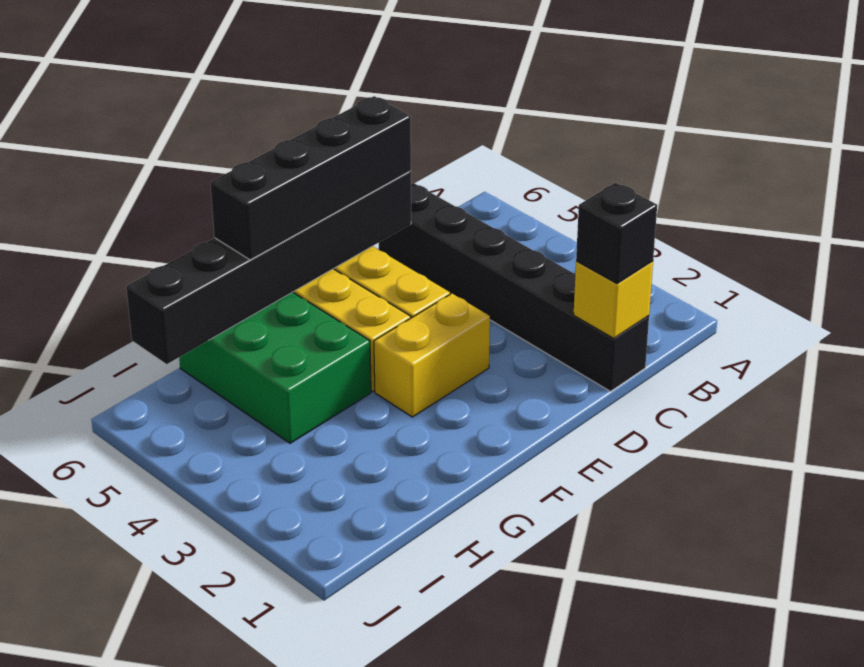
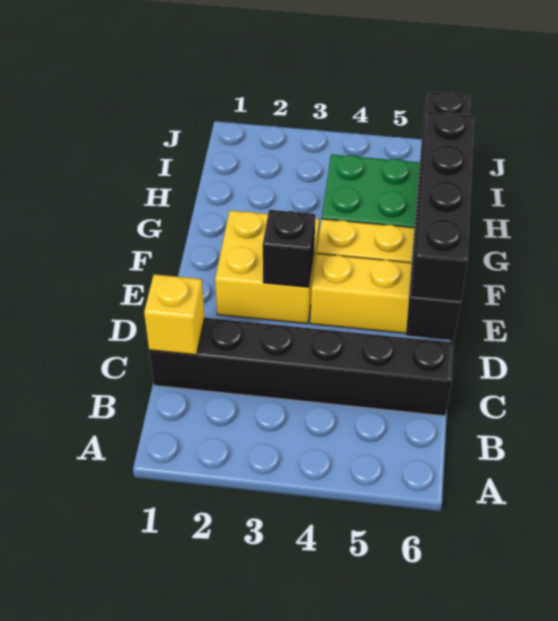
black brick C1 level 3 -> black brick E3 level 2
yellow brick E3:F3 level 1 -> yellow brick E2:F3 level 1

